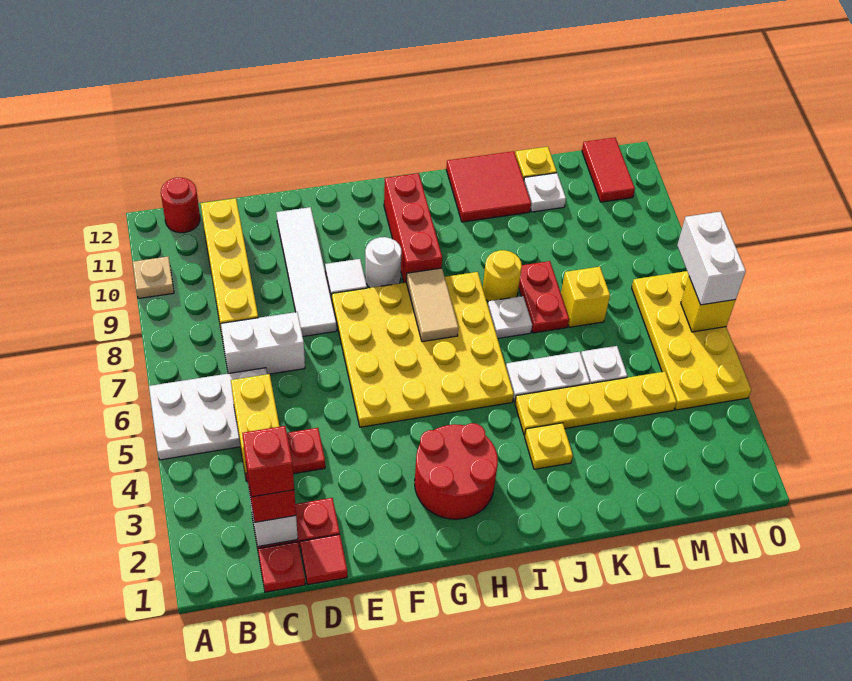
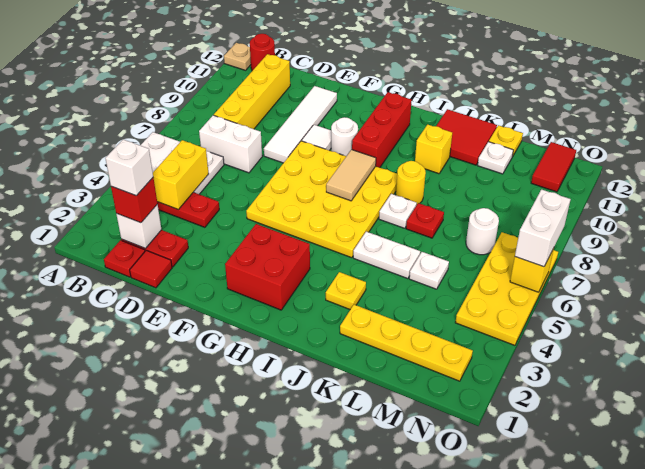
tan plate A10 level 1 -> tan plate A12 level 1
red brick C2 level 4 -> white brick C2 level 4
red round brick G2:H3 level 1 -> red brick G2:H3 level 1
yellow plate J4:M4 level 1 -> yellow plate K2:N2 level 1
red plate K7:K8 level 1 -> red plate K7 level 1
yellow brick L7 level 1 -> yellow brick J10 level 1
none -> white round brick M7 level 1

